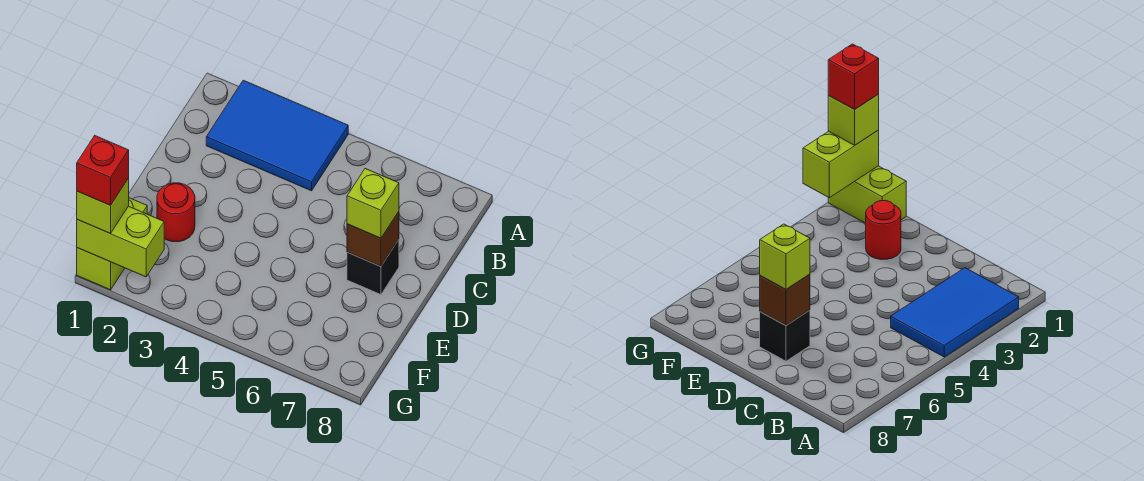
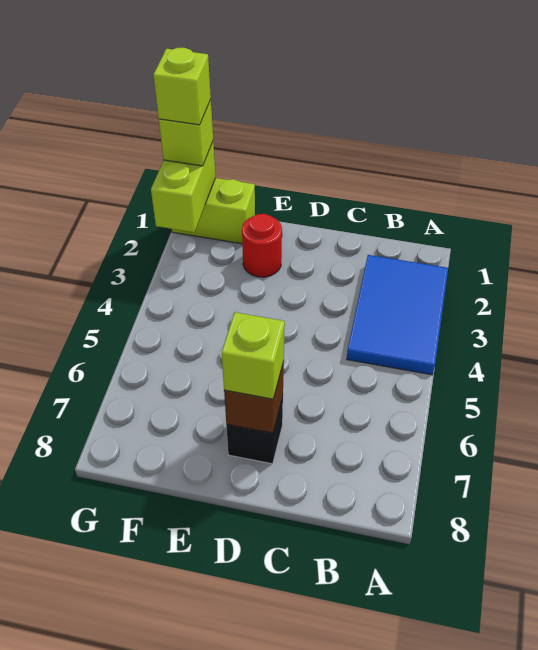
red brick G1 level 4 -> lime brick G1 level 4

